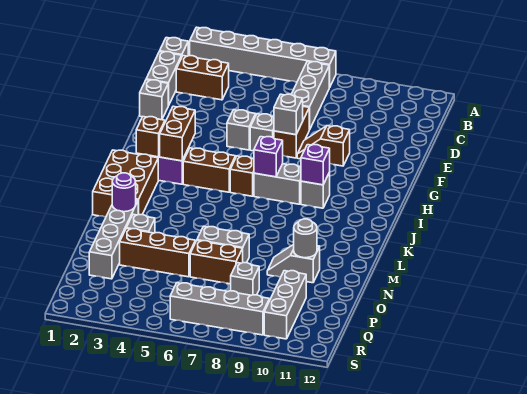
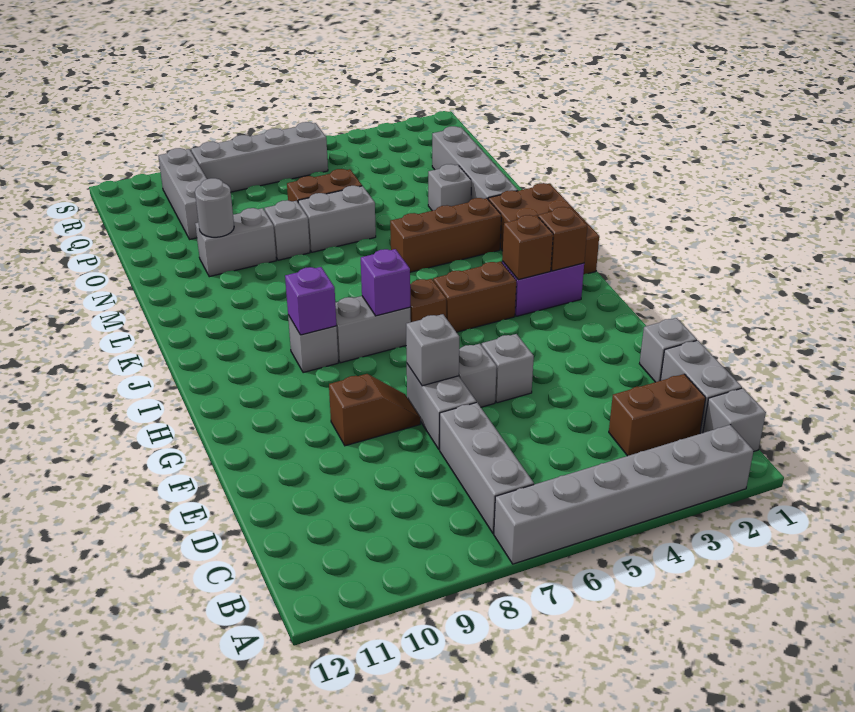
brown brick E7:F7 level 1 -> grey brick E7:F7 level 1
brown brick H3:I3 level 2 -> brown brick I3 level 2
purple round brick M2 level 2 -> none
grey slope N9:N10 level 1 top 10 -> grey brick N9:N10 level 1
brown brick O3:O5 level 1 -> brown brick L3:L5 level 1
grey brick P8 level 1 -> grey brick N8 level 1

